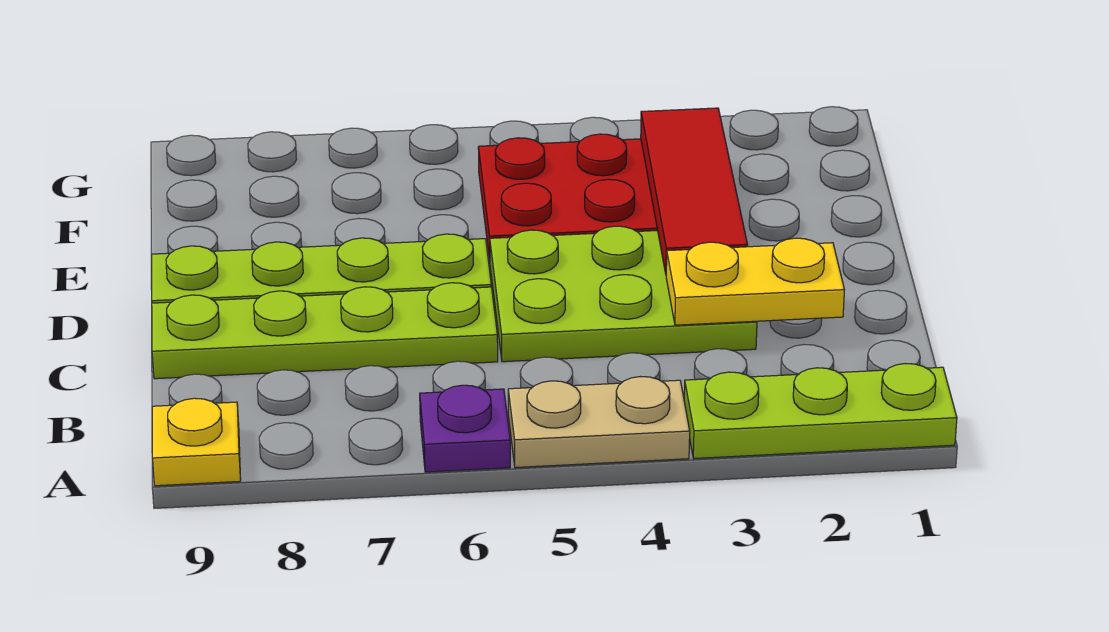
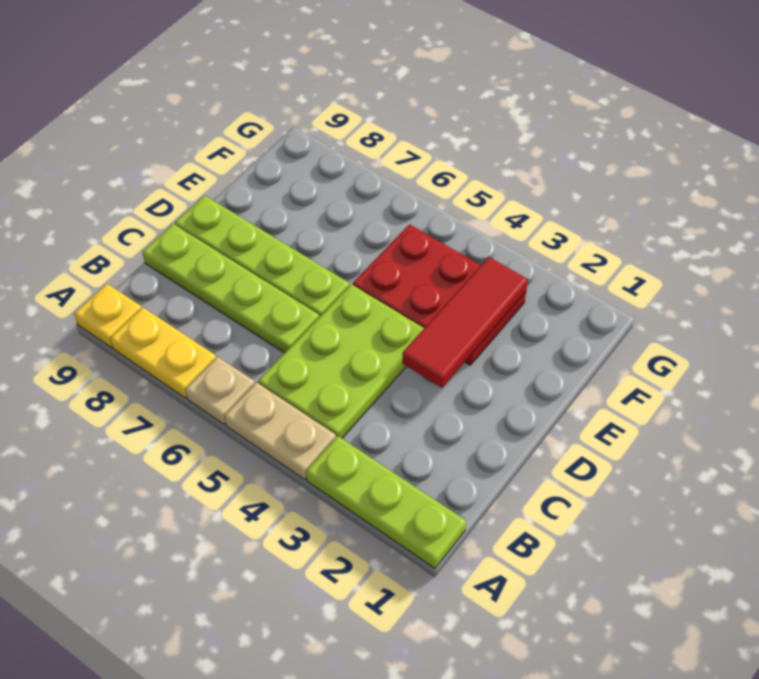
purple plate A6 level 1 -> tan plate A6 level 1
yellow plate C2:C3 level 2 -> yellow plate A7:A8 level 1
lime plate C3:D5 level 1 -> lime plate B4:D5 level 1

